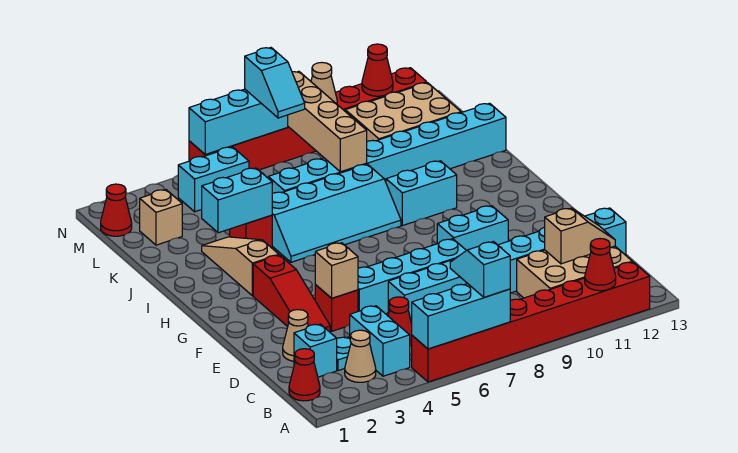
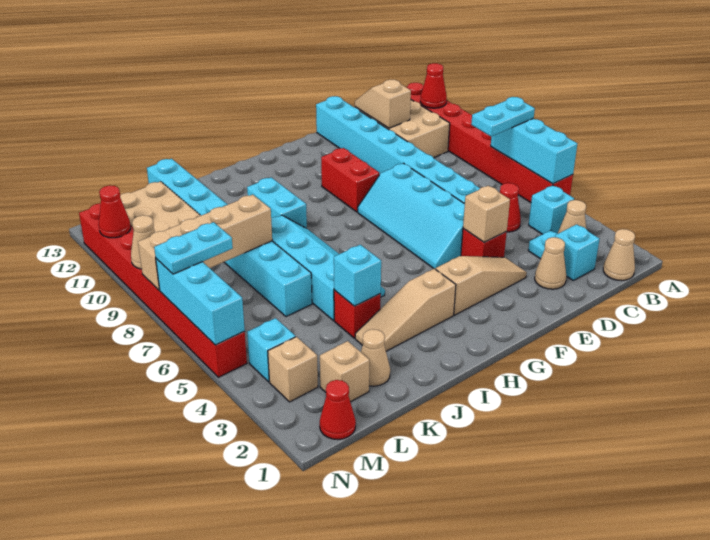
cyan slope A7:B7 level 3 top A -> cyan plate A7:B7 level 3
red cone B1 level 1 -> tan cone B1 level 1
cyan brick B4:C4 level 1 -> cyan brick B4 level 1
red slope E3:G3 level 1 top G -> tan slope E3:G3 level 1 top G
cyan brick F9:F10 level 1 -> red brick F9:F10 level 1
cyan brick J3:J4 level 2 -> cyan brick J4 level 2
none -> tan cone K2 level 1
none -> tan brick M3 level 1
cyan brick M4:M5 level 1 -> cyan brick M4 level 1
cyan slope M7:N7 level 3 top N -> cyan plate M7:N7 level 3

